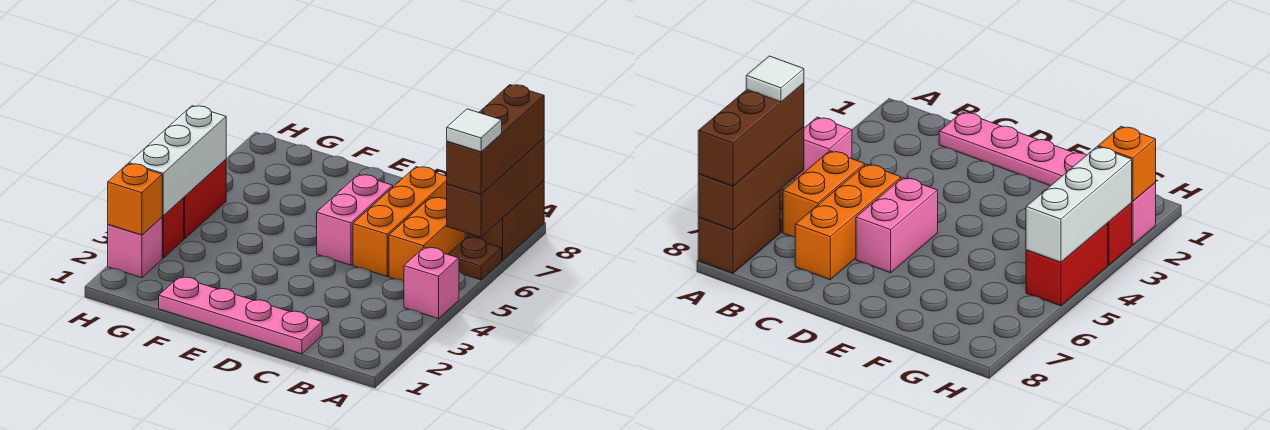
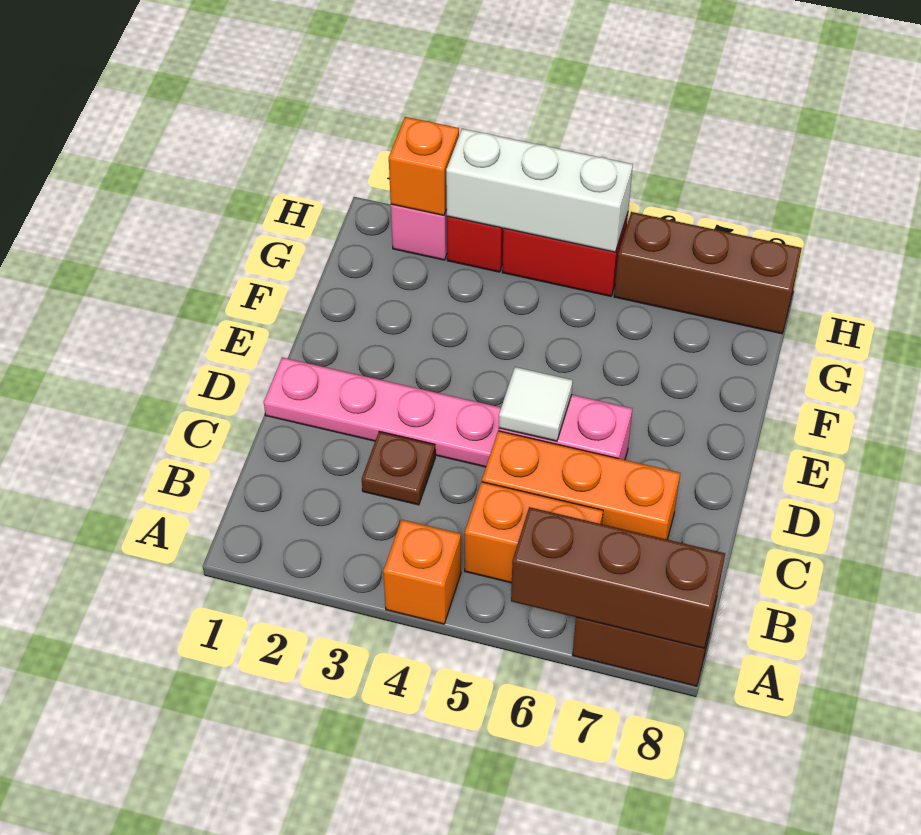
pink brick A4 level 1 -> orange brick A4 level 1
brown plate A6 level 1 -> brown plate C3 level 1
brown brick A6:A8 level 3 -> brown brick H6:H8 level 1
white tile A6 level 4 -> white tile D5 level 2
pink plate C1:F1 level 1 -> pink plate D1:D4 level 1

